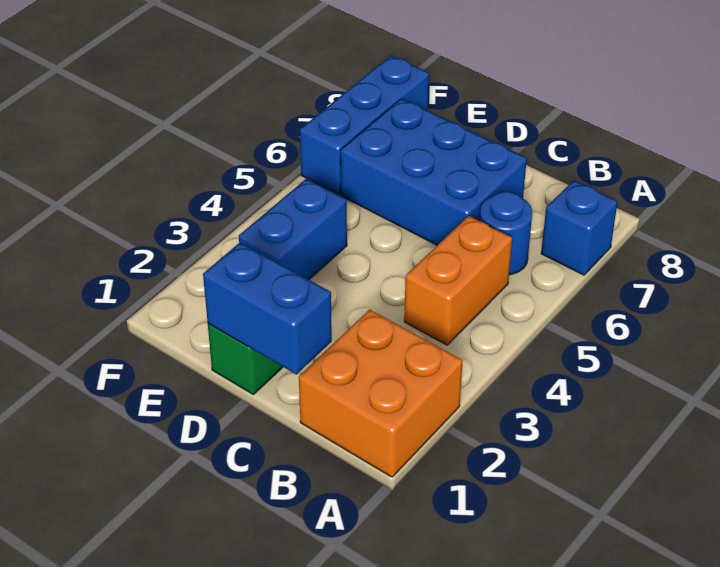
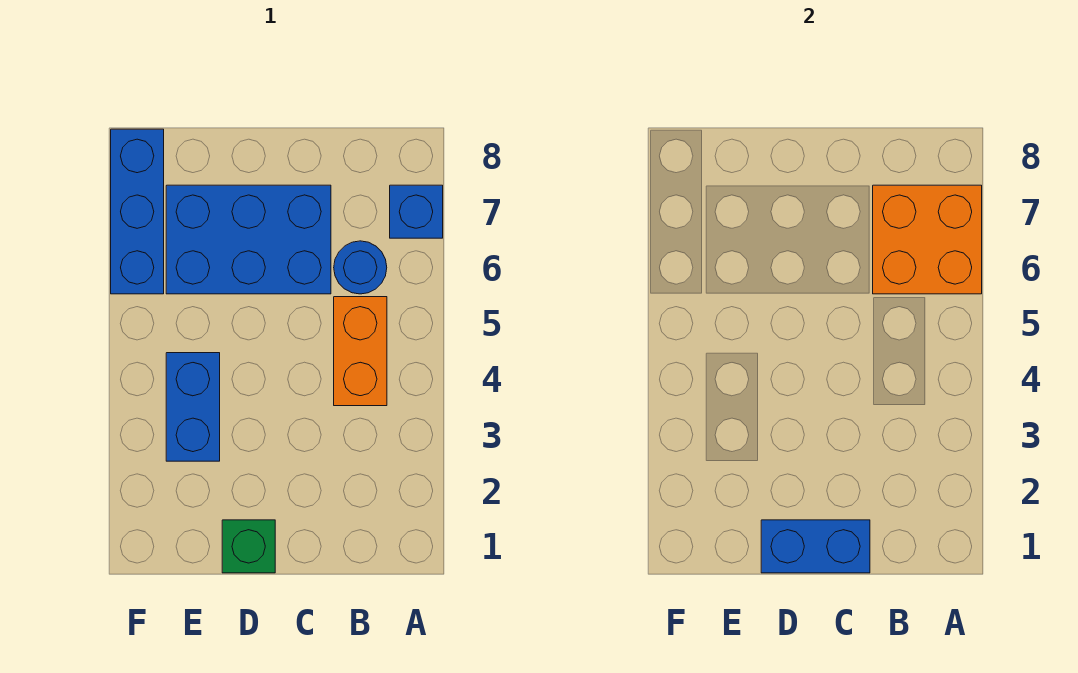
orange brick A1:B2 level 1 -> orange brick A6:B7 level 2

